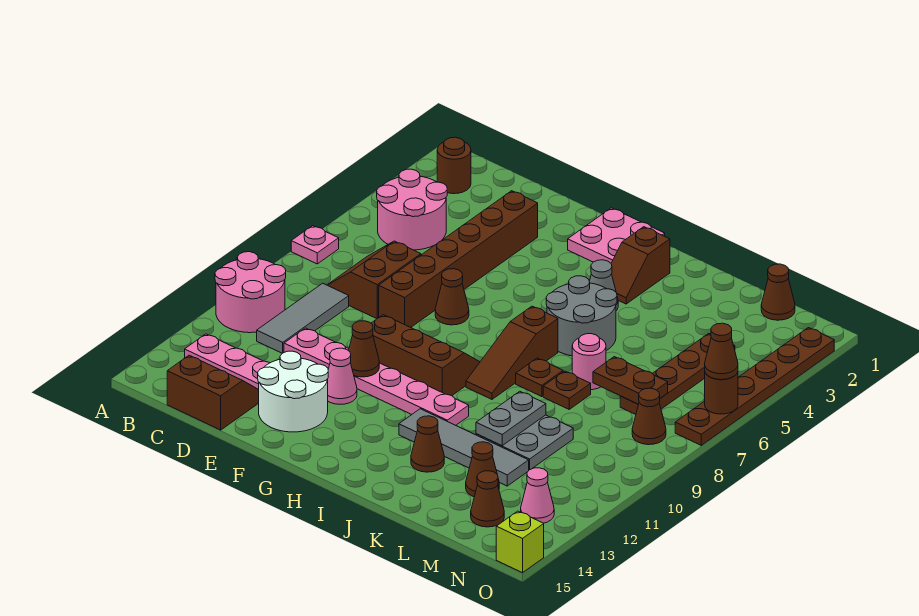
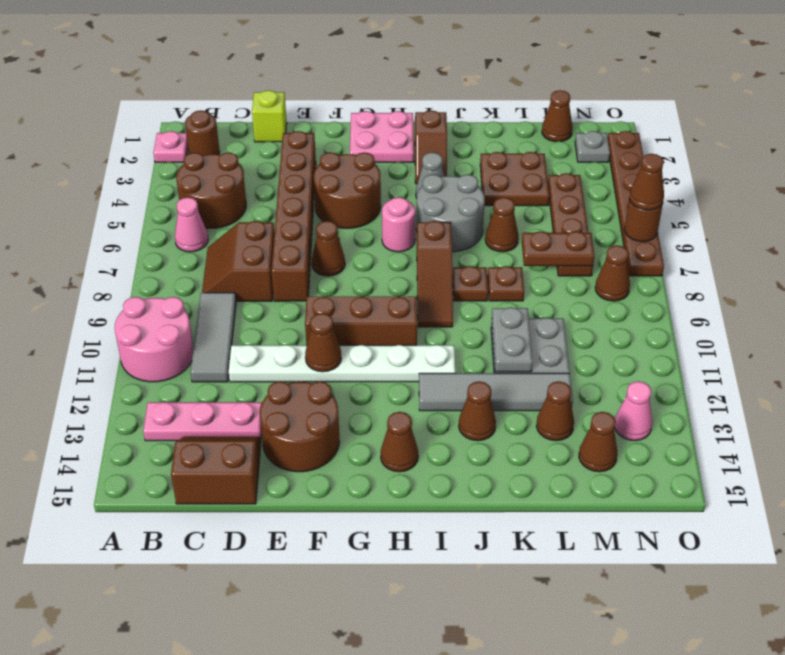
pink plate A7 level 1 -> pink plate A2 level 1
pink round brick B4:C5 level 1 -> brown round brick B4:C5 level 1
pink plate D11:I11 level 1 -> white plate D11:I11 level 1
white round brick E13:F14 level 1 -> brown round brick E13:F14 level 1
none -> brown round brick F4:G5 level 1
pink cone F12 level 1 -> pink cone B6 level 1
none -> brown cone H14 level 1
none -> brown plate K3:L4 level 1
none -> brown cone K6 level 1
pink round brick K7 level 1 -> pink round brick H6 level 1
none -> grey plate N2 level 1
lime brick O15 level 1 -> lime brick D1 level 1

